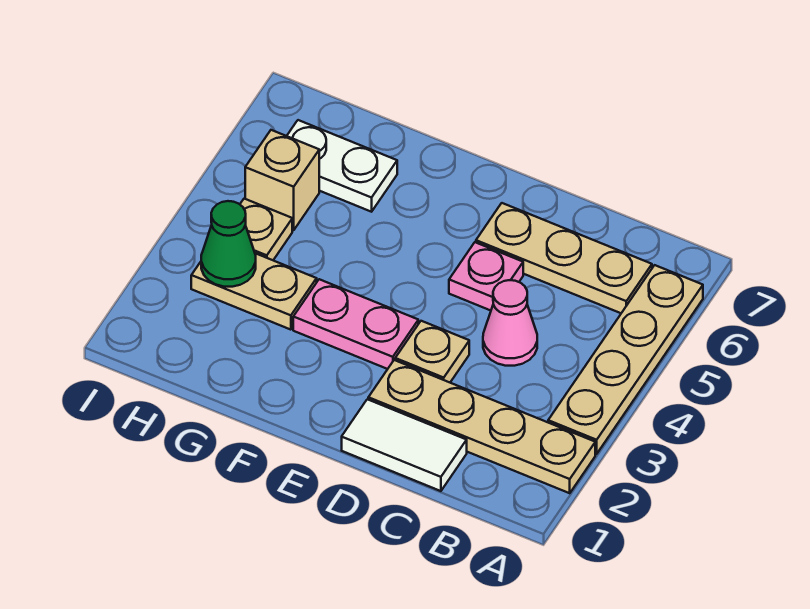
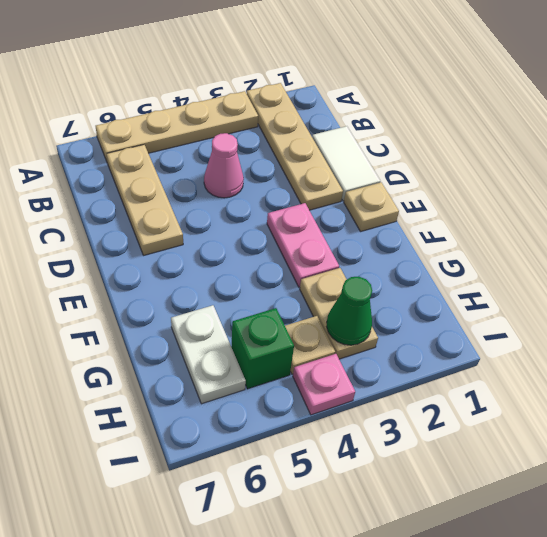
tan plate D3 level 1 -> tan plate E1 level 1
pink plate D5 level 1 -> pink plate I4 level 1
tan brick H5 level 1 -> green brick H5 level 1

